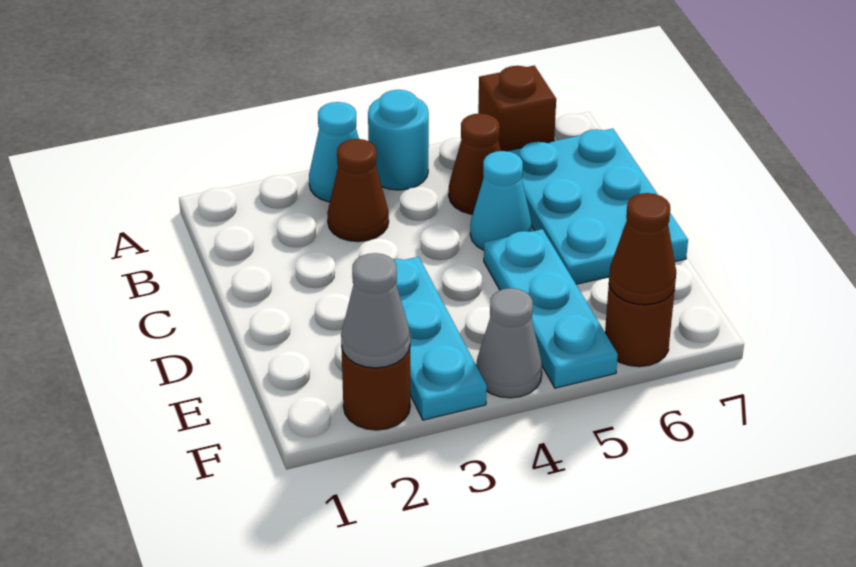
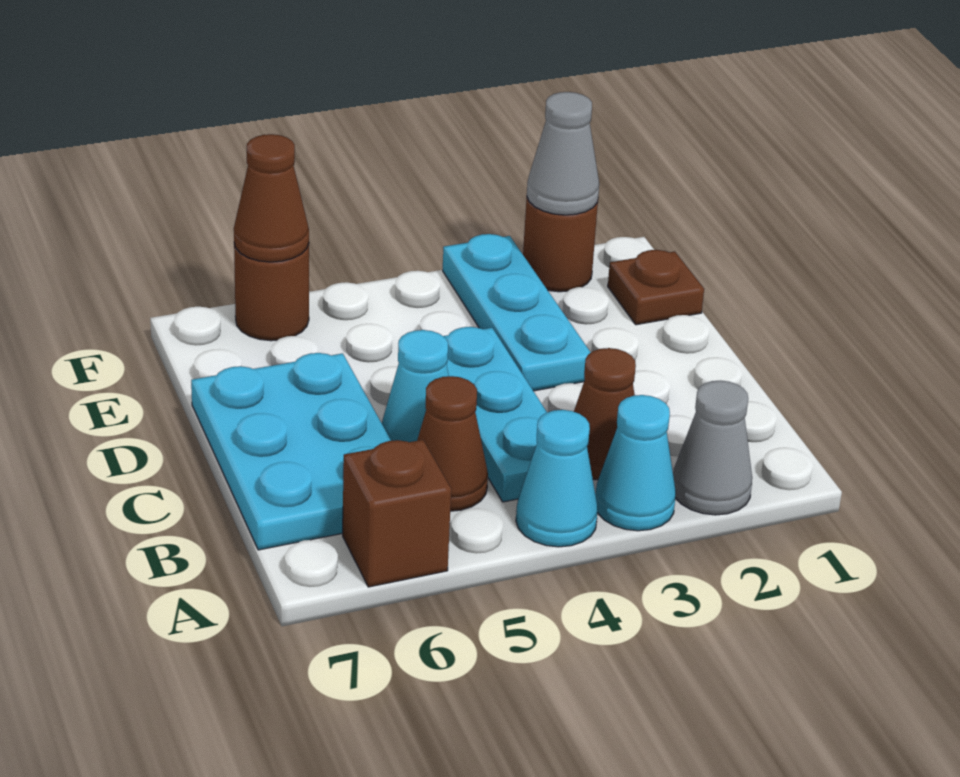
cyan round brick A4 level 1 -> cyan cone A4 level 1
cyan plate D5:F5 level 1 -> cyan plate B4:D4 level 1
none -> brown plate E1 level 1
grey cone F4 level 1 -> grey cone A2 level 1

